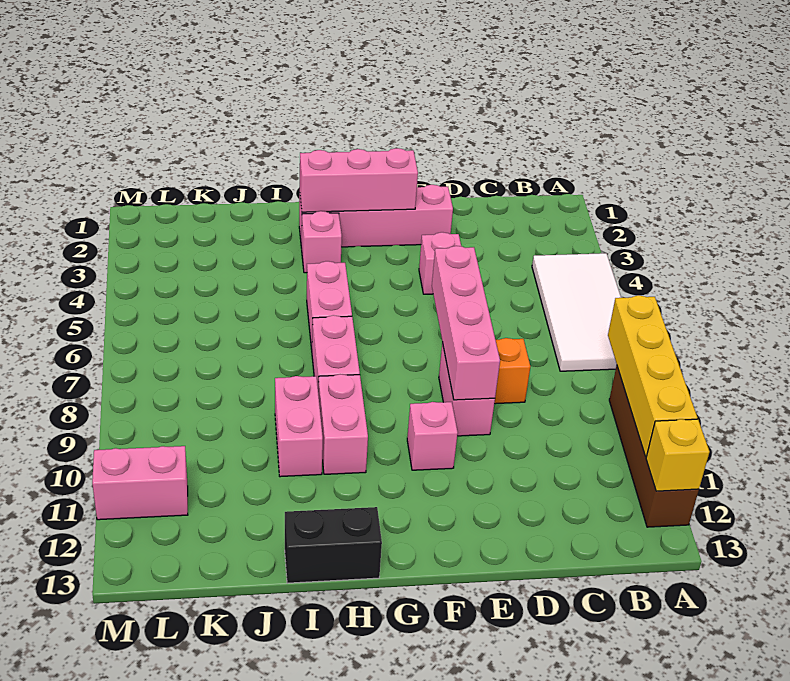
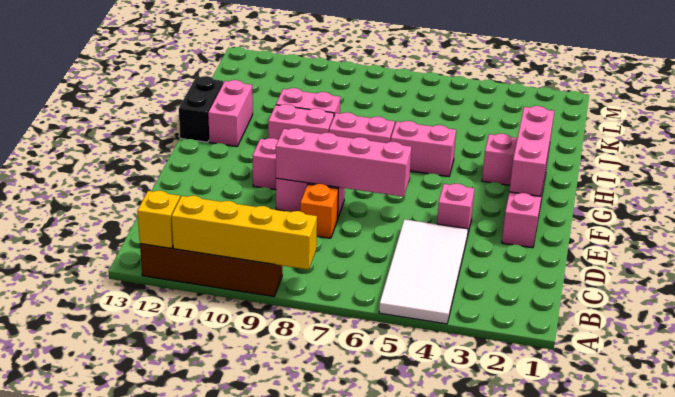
white tile A4:B7 level 1 -> white tile A4:D5 level 1
pink brick L11:M11 level 1 -> pink brick H12:I12 level 1

